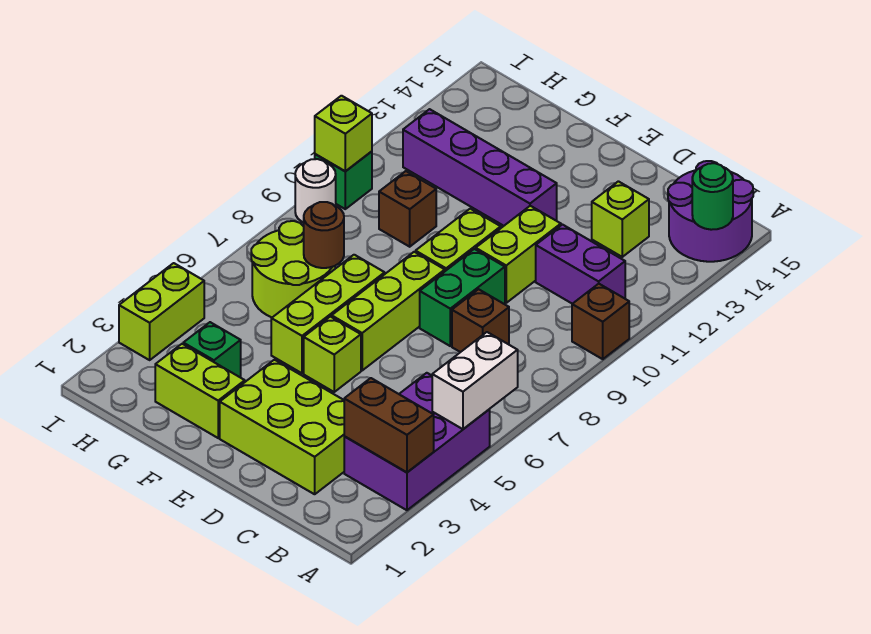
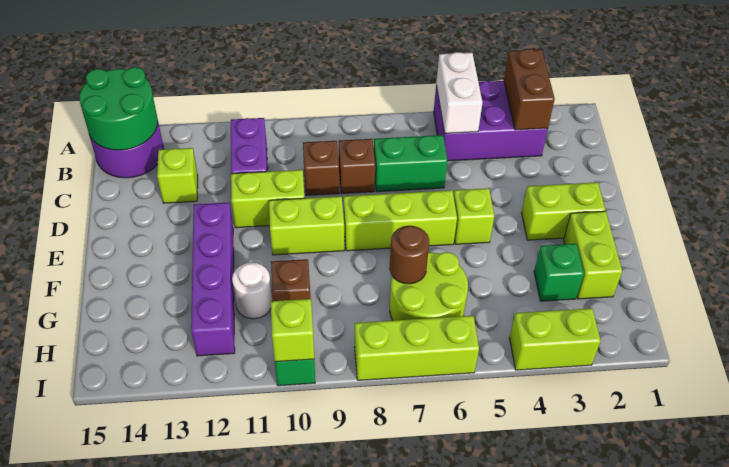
white brick A5:A6 level 2 -> white brick A5:B5 level 2
brown brick A10 level 1 -> brown brick C9 level 1
green round brick A14 level 2 -> green round brick A14:B15 level 2
lime brick C2:E3 level 1 -> lime brick E2:E3 level 1
green brick D8:D9 level 1 -> green brick C6:C7 level 1
lime brick F5:F7 level 1 -> lime brick I6:I8 level 1
white round brick I9 level 1 -> white round brick G11 level 1

